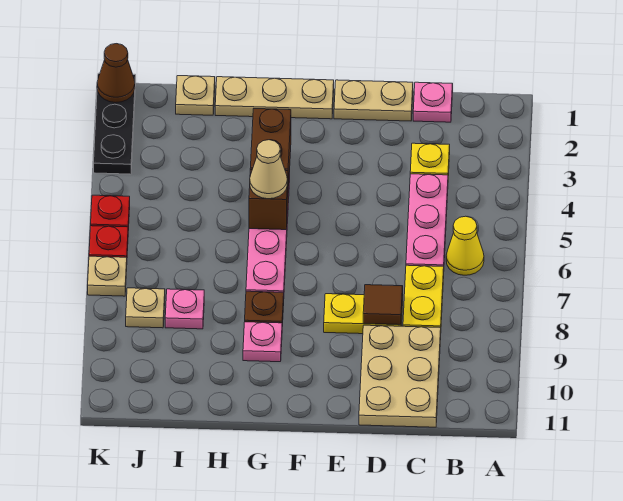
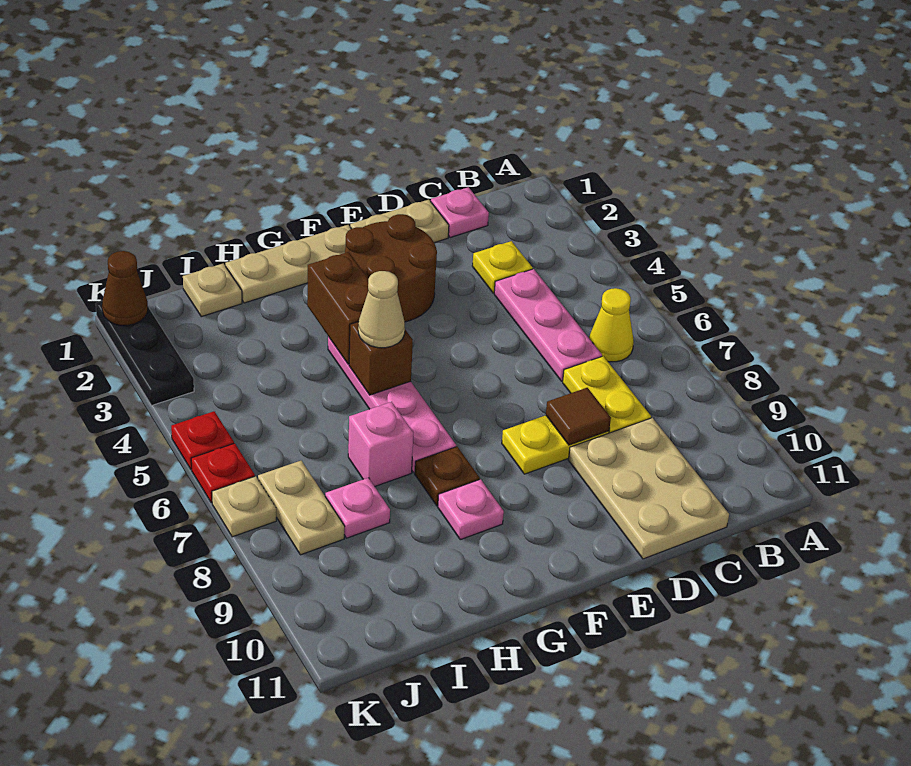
none -> brown round brick E2:F3 level 1
none -> pink brick H7 level 1
tan plate J8 level 1 -> tan plate J7:J8 level 1

